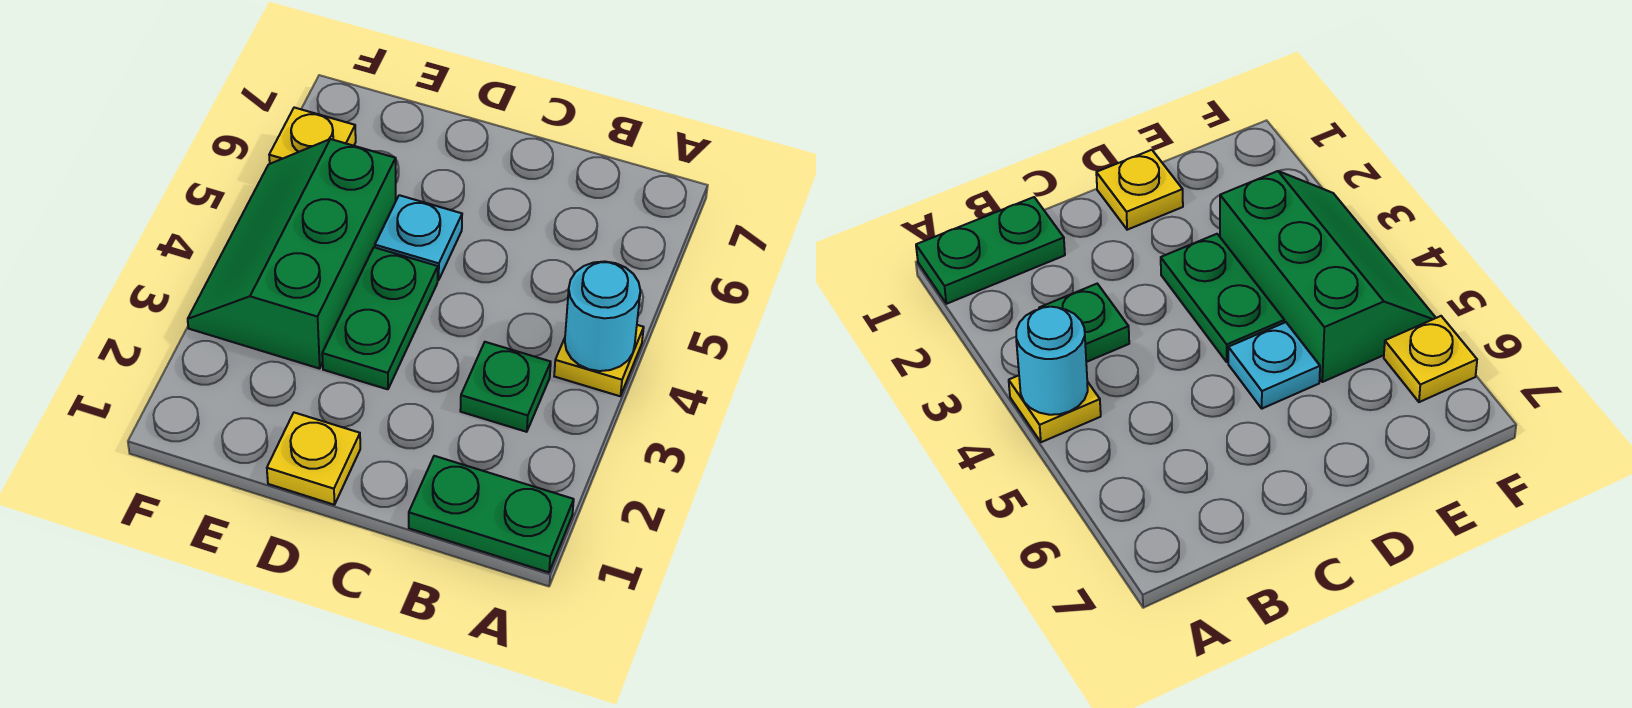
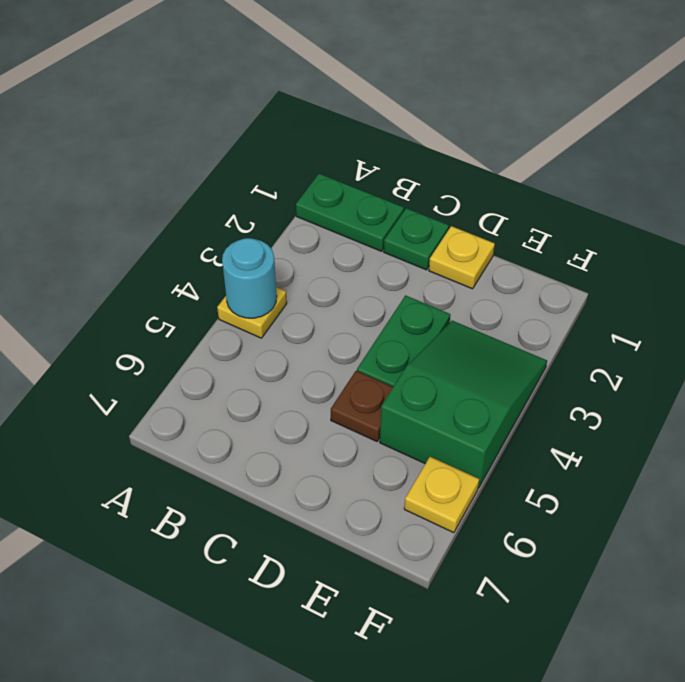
green plate B3 level 1 -> green plate C1 level 1
cyan plate D5 level 1 -> brown plate D5 level 1
green slope E3:F5 level 1 top E -> green slope E3:F5 level 1 top 5

